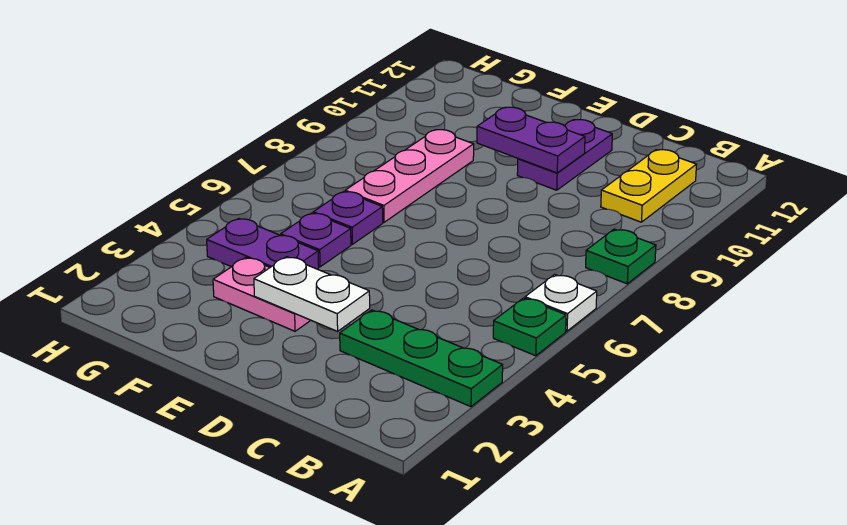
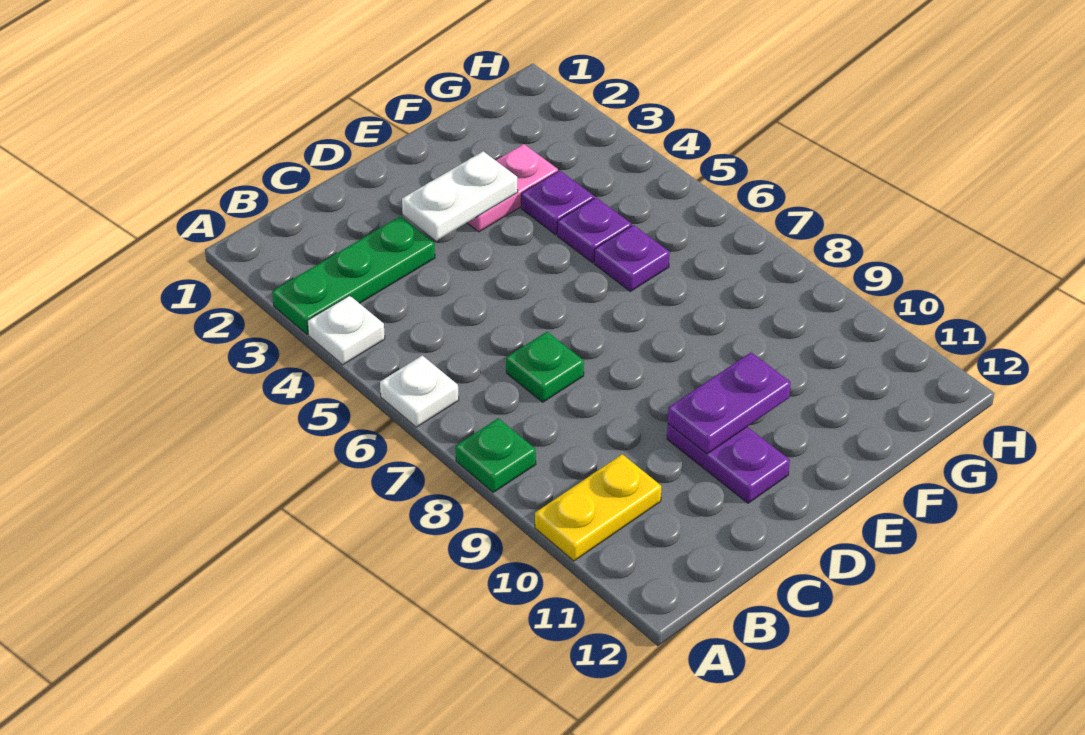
none -> white plate A4 level 1
green plate A5 level 1 -> green plate C7 level 1
yellow plate B10:B11 level 1 -> yellow plate A10:B10 level 1
purple plate F4:G4 level 1 -> purple plate F4 level 1
pink plate F7:F9 level 1 -> none

